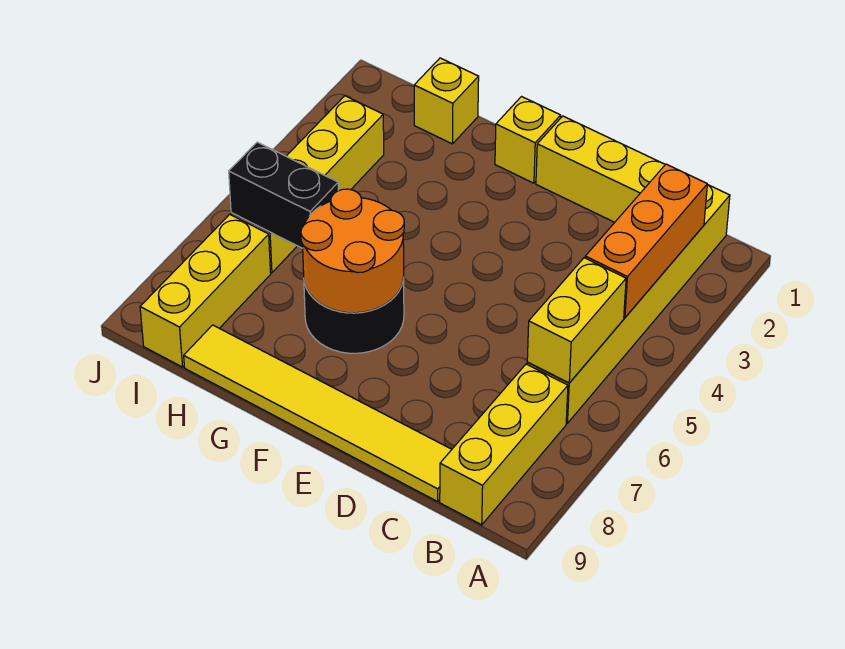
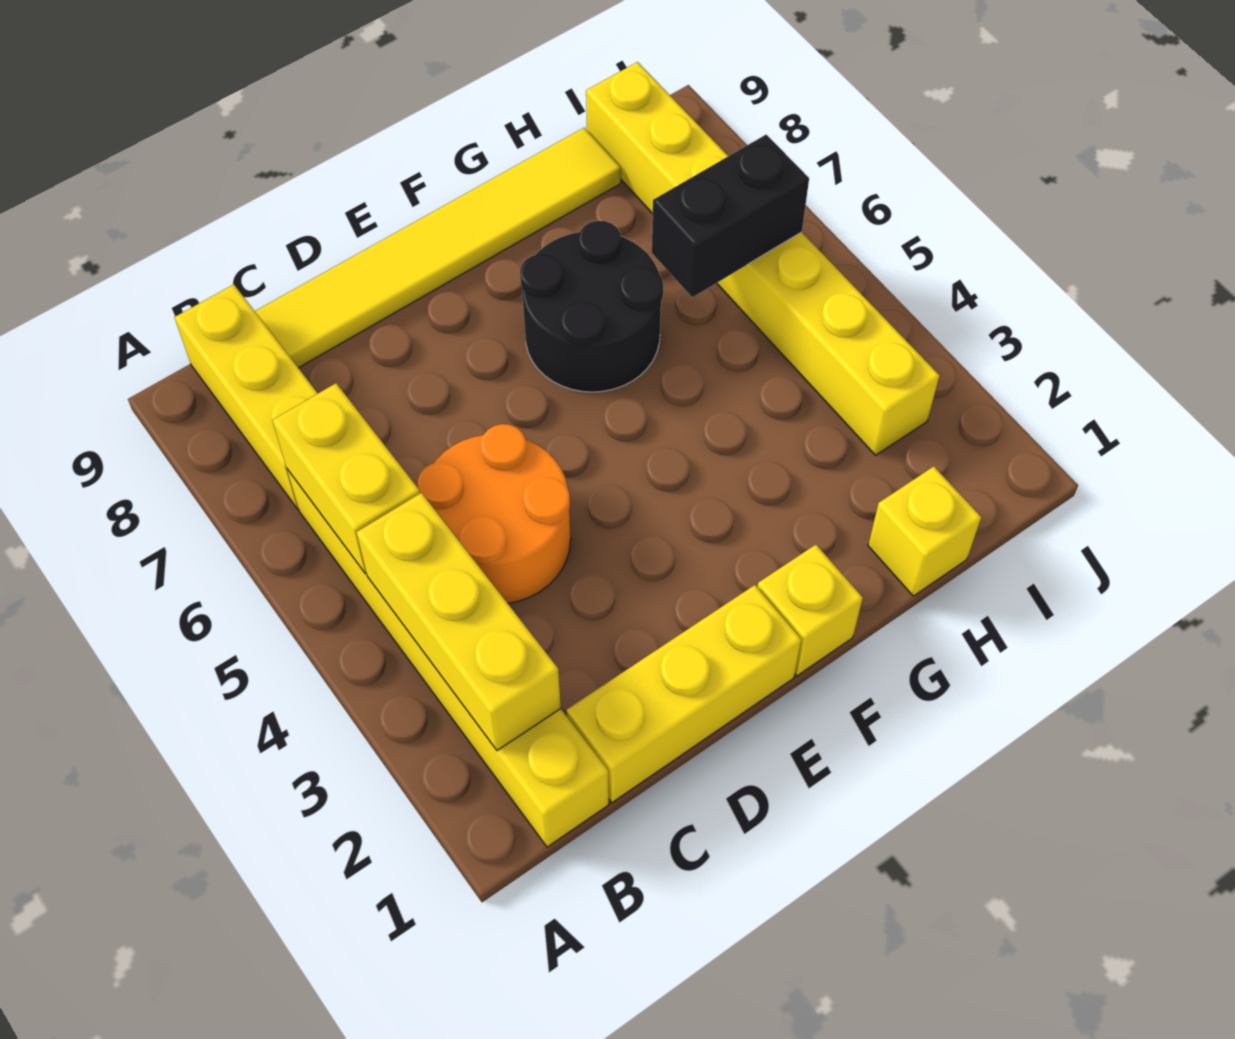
orange brick B2:B4 level 2 -> yellow brick B2:B4 level 2
orange round brick F6:G7 level 2 -> orange round brick C4:D5 level 1

